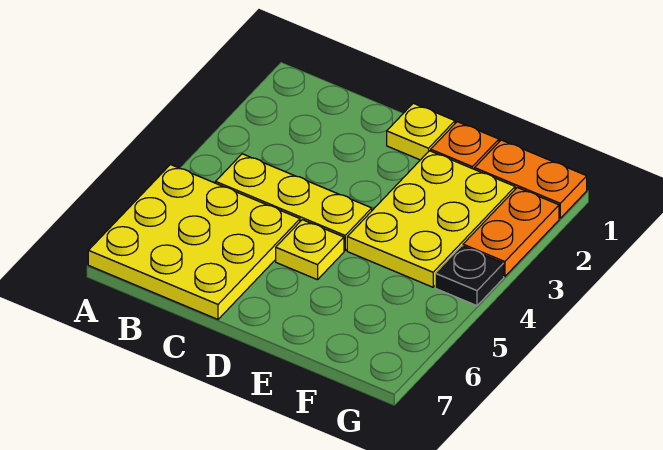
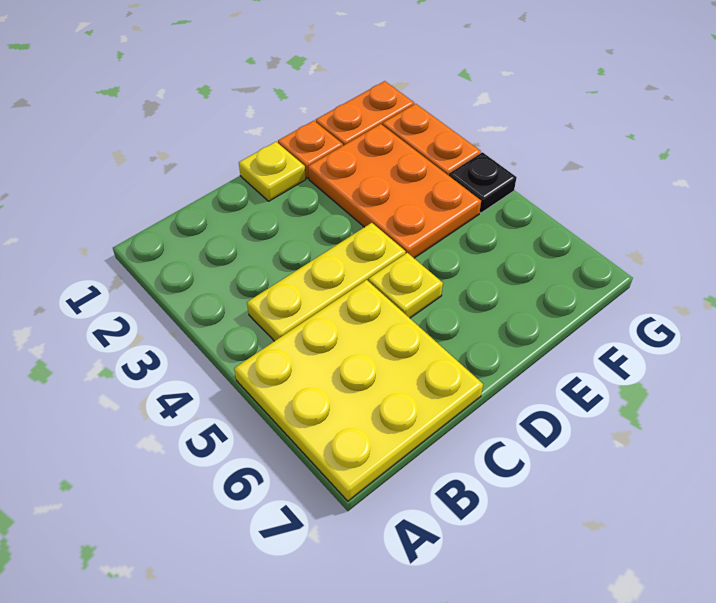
yellow plate E2:F4 level 1 -> orange plate E2:F4 level 1

